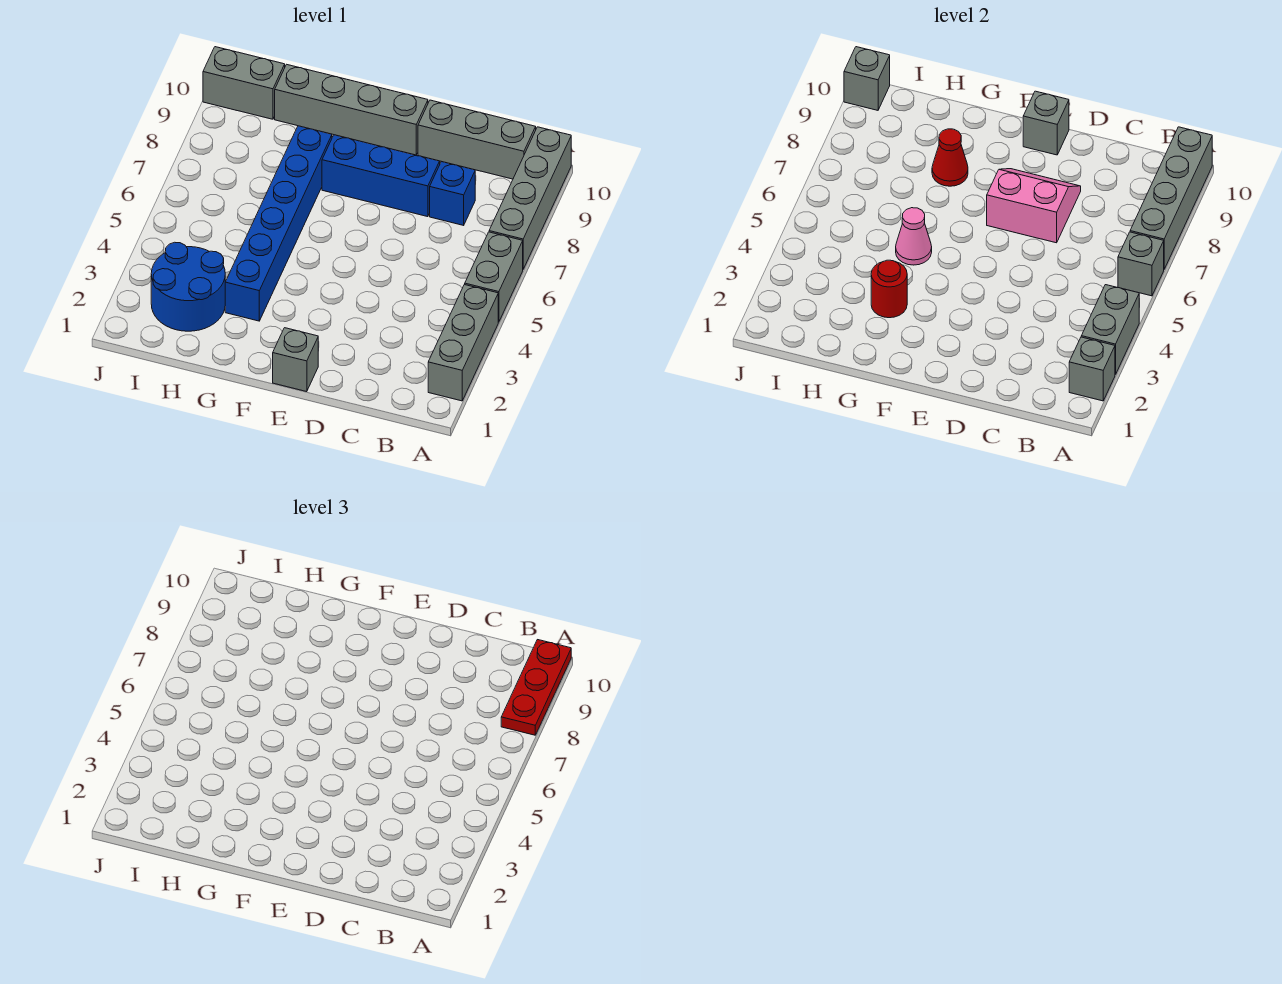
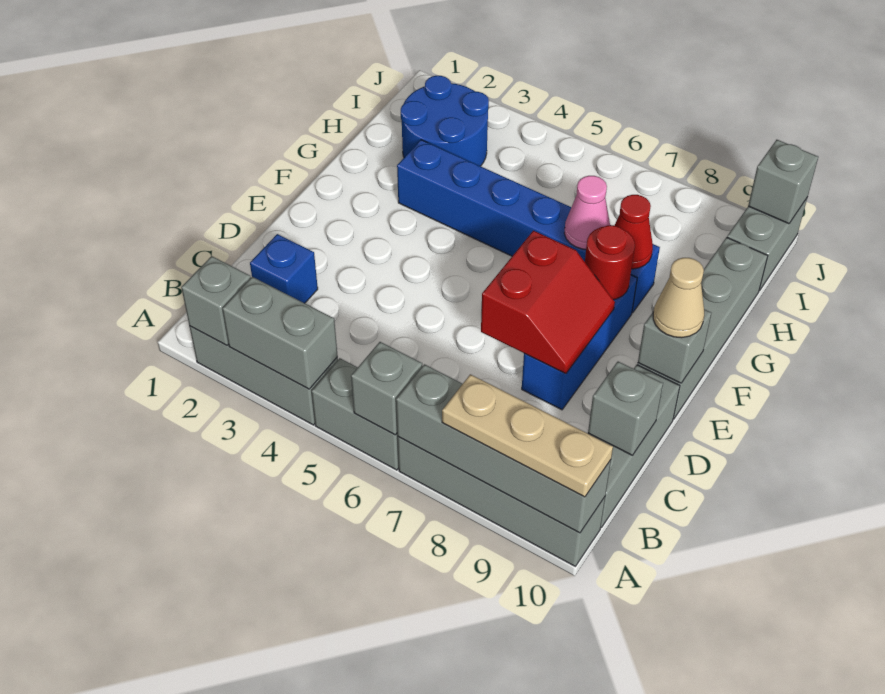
red plate A8:A10 level 3 -> tan plate A8:A10 level 3
blue brick C8 level 1 -> blue brick C2 level 1
pink slope D7:E8 level 2 top 7 -> red slope D7:E8 level 2 top 7
grey brick E1 level 1 -> grey brick C10 level 2
none -> tan cone E10 level 3
red round brick G3 level 2 -> red round brick F8 level 2
pink cone G5 level 2 -> pink cone G7 level 2

